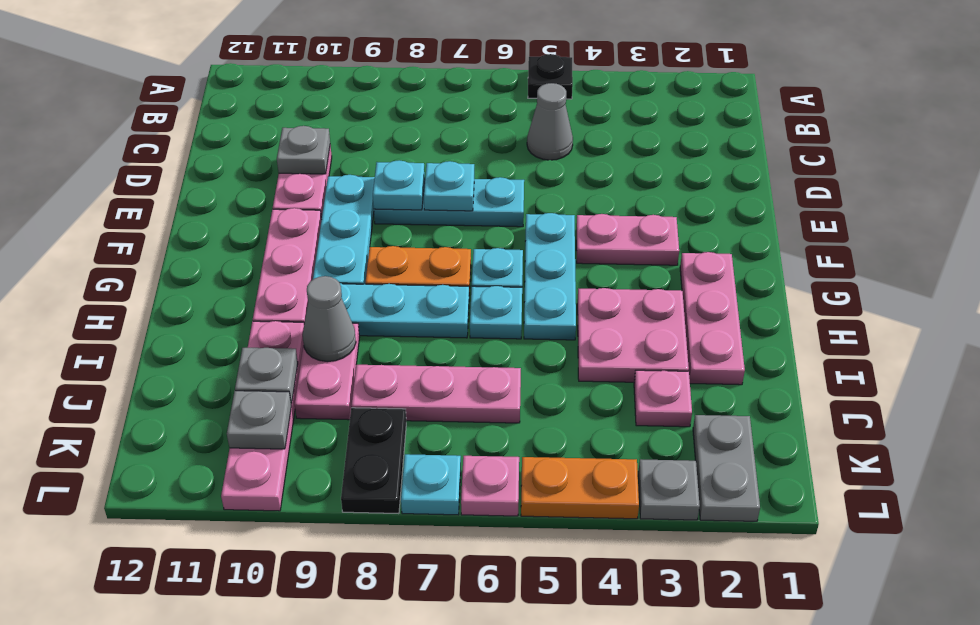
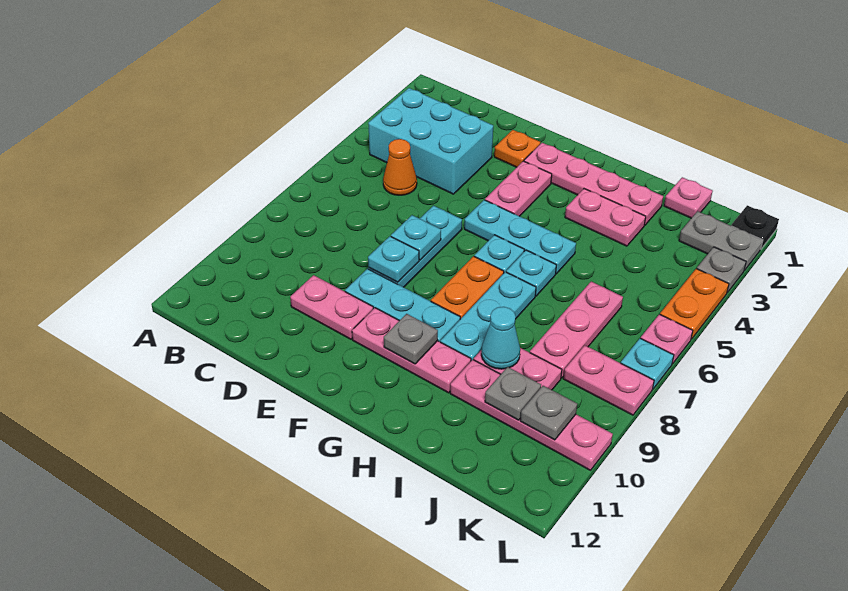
black plate A5 level 1 -> black plate L1 level 1
none -> cyan brick B3:D4 level 1
grey cone C5 level 1 -> orange cone C5 level 1
grey plate D10 level 2 -> grey plate G10 level 2
none -> orange plate E2 level 1
pink plate G2:I2 level 1 -> pink plate F2:I2 level 1
pink plate H3:I4 level 1 -> pink plate H3:I3 level 1
grey cone I9 level 2 -> cyan cone I9 level 2
pink plate J3 level 1 -> pink plate J1 level 1
black plate K8:L8 level 1 -> pink plate K8:L8 level 1

